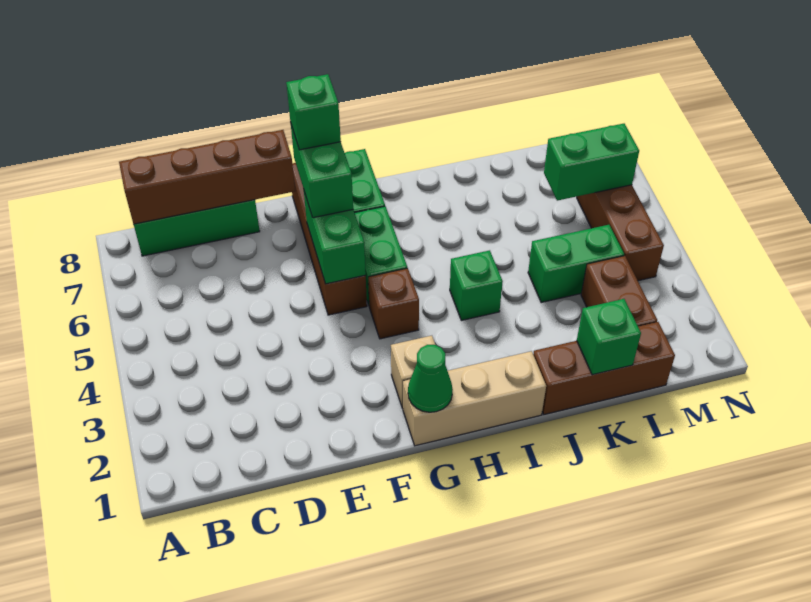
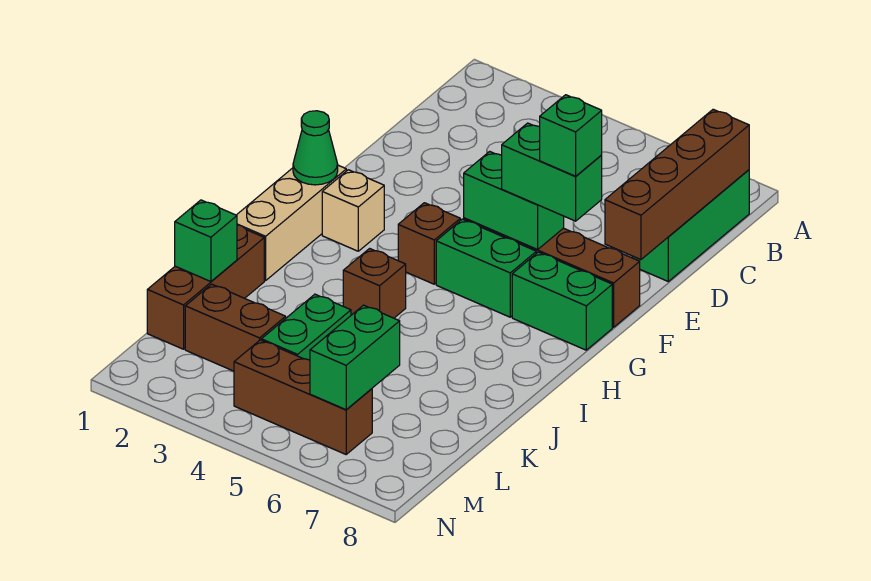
green brick I4 level 1 -> brown brick I4 level 1

